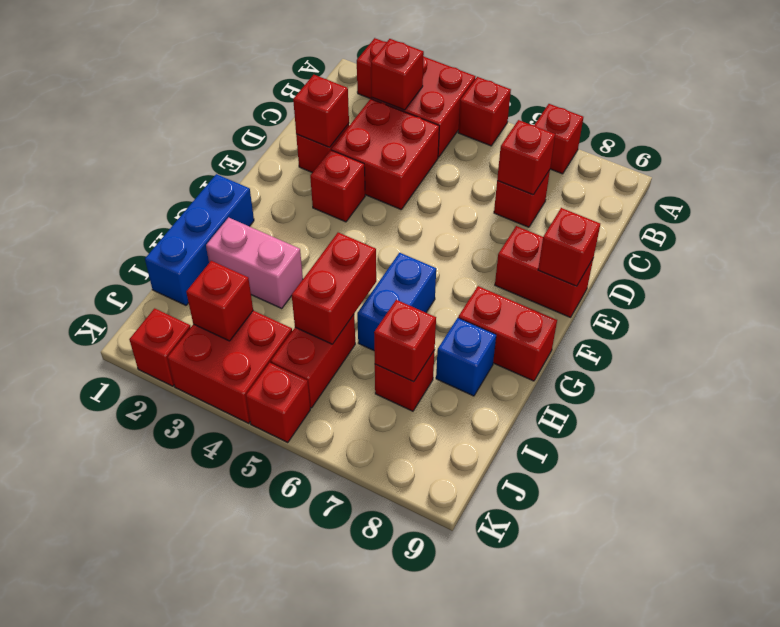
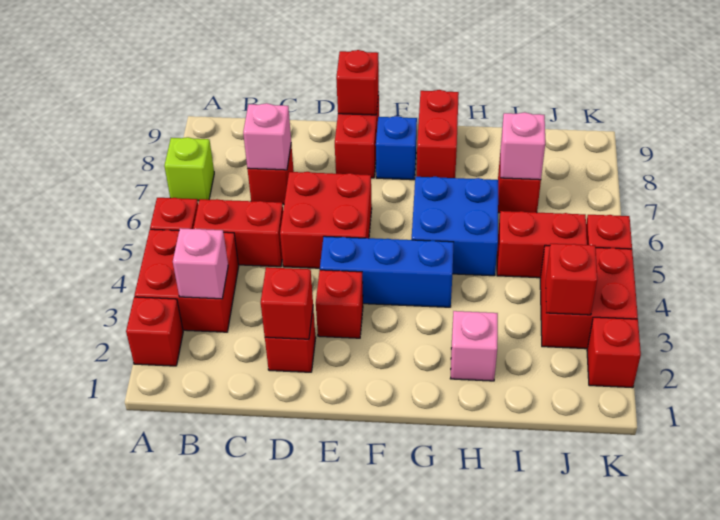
red brick A7 level 1 -> lime brick A7 level 1
red brick B3 level 2 -> pink brick B3 level 2
red brick C3:D4 level 1 -> red brick D5:E6 level 1
red brick C7 level 2 -> pink brick C7 level 2
blue brick G1:I1 level 1 -> blue brick E4:G4 level 1
blue brick G6:H6 level 1 -> blue brick G5:H6 level 1
pink brick H2:H3 level 1 -> pink brick H2 level 1
red brick H5:I5 level 2 -> red brick B5:C5 level 1
blue brick H8 level 1 -> blue brick F8 level 1
red brick I7 level 2 -> pink brick I7 level 2

